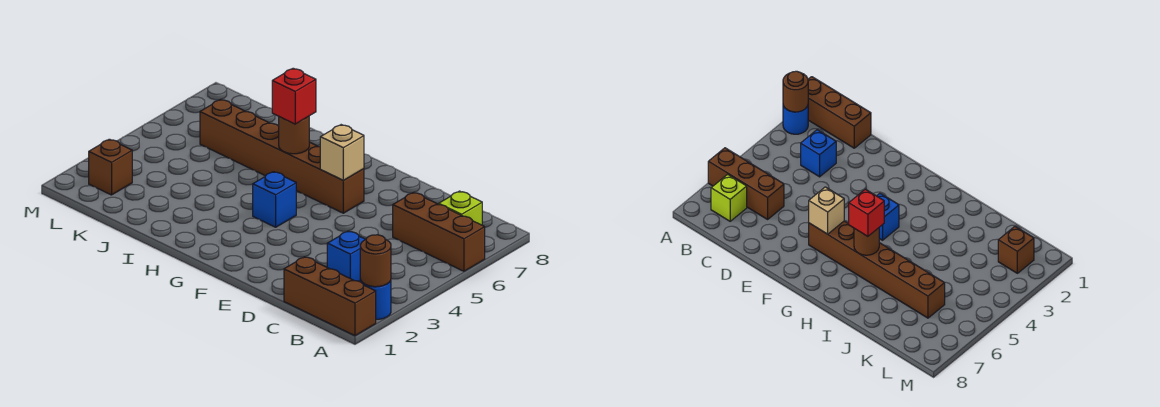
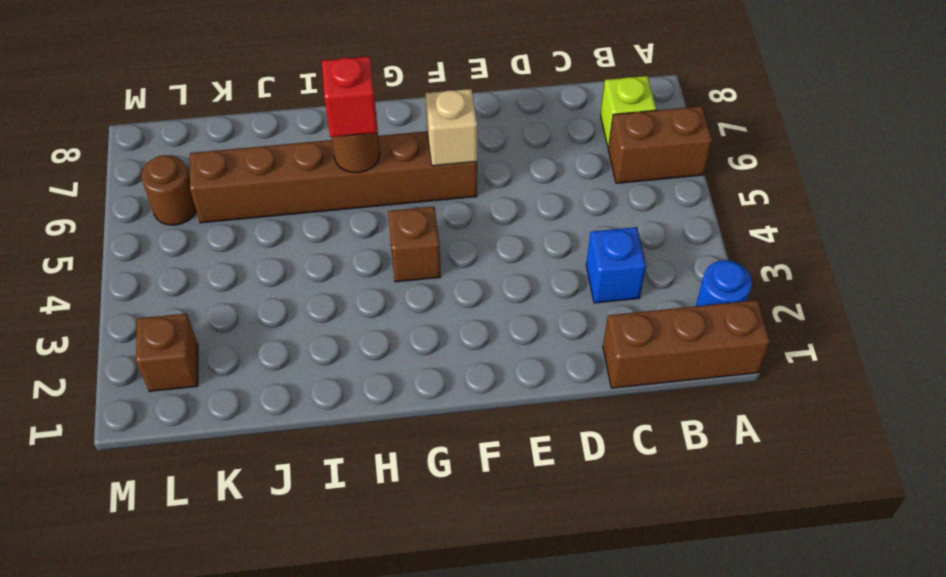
brown round brick A2 level 2 -> brown round brick L6 level 1
brown brick A6:C6 level 1 -> brown brick A6:B6 level 1
blue brick G4 level 1 -> brown brick G4 level 1

